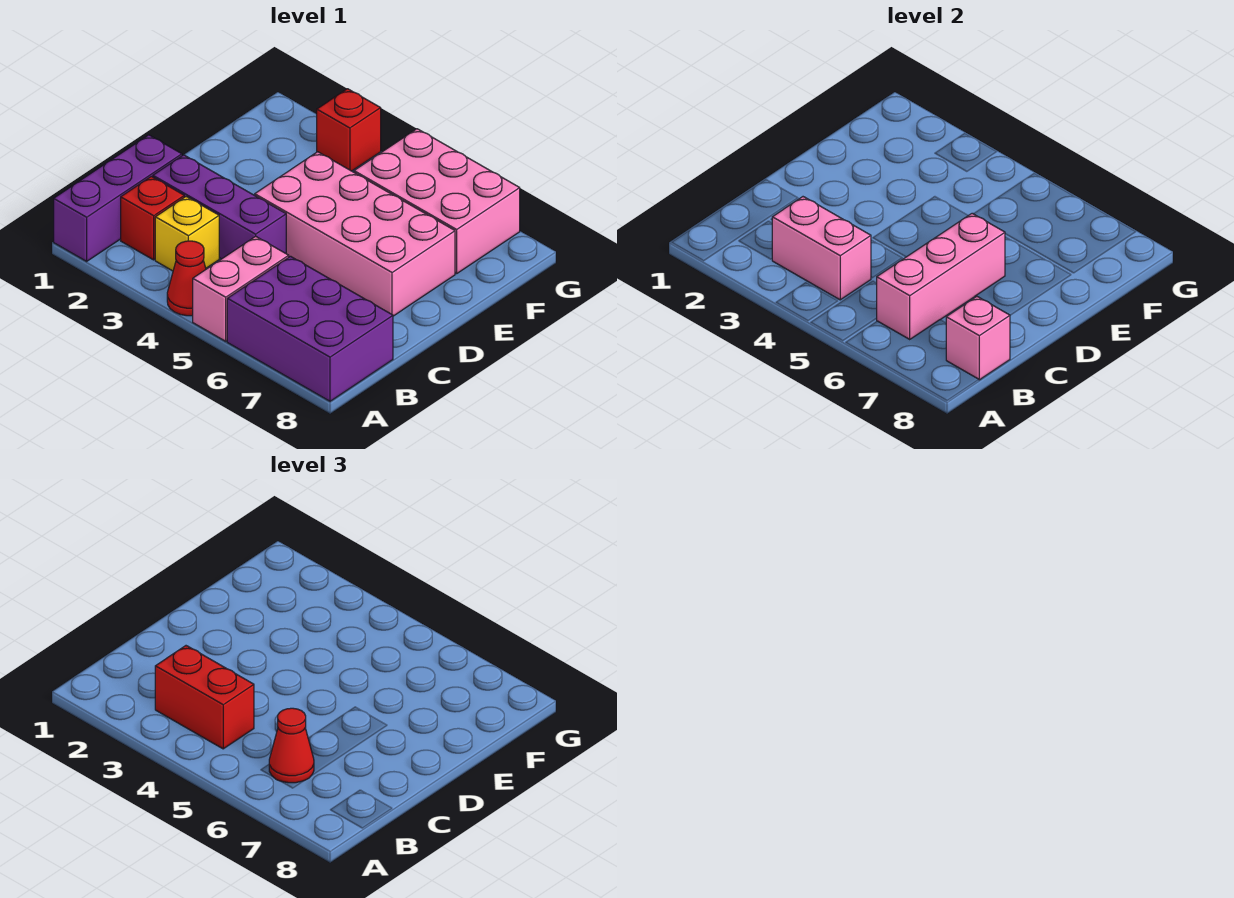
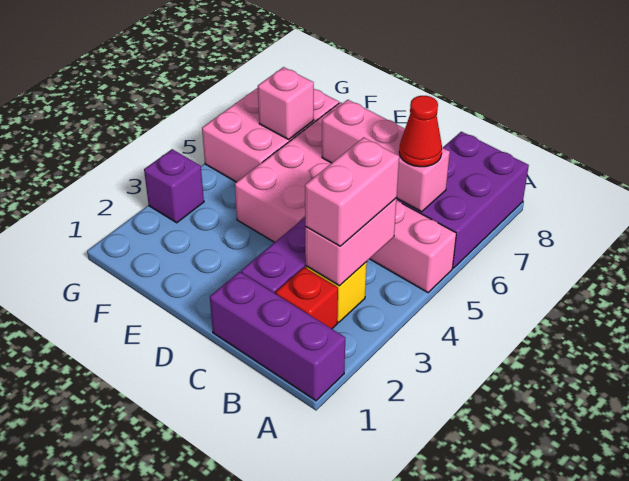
red cone A4 level 1 -> none
red brick B3:B4 level 3 -> pink brick B3:B4 level 3
pink brick B8 level 2 -> pink brick F6 level 2
red brick G3 level 1 -> purple brick G3 level 1

